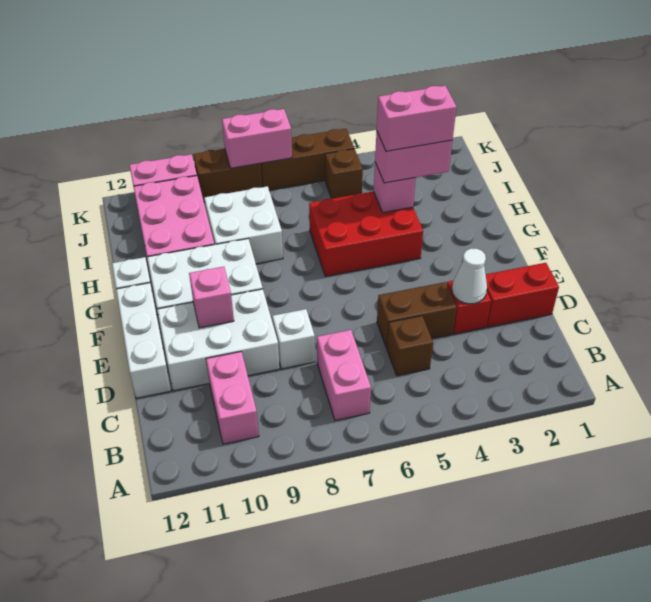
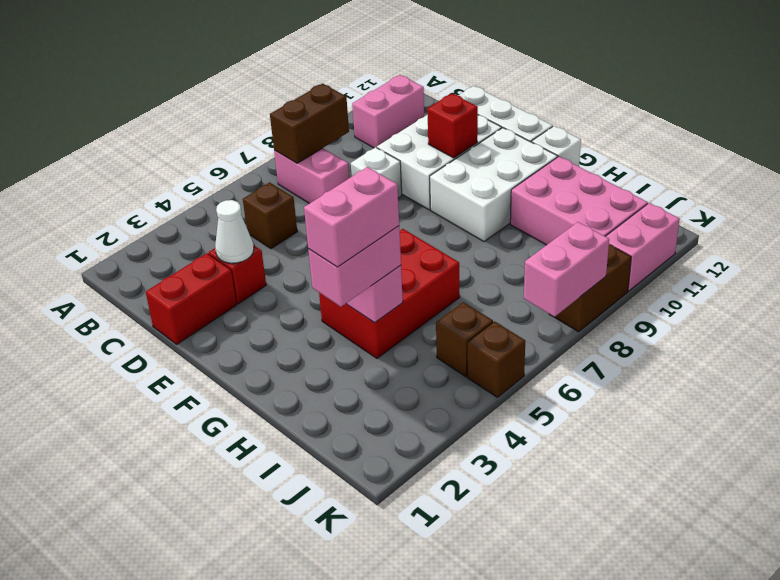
pink brick B10:C10 level 1 -> pink brick B10:B11 level 1
brown brick D4:D5 level 1 -> brown brick B7:B8 level 2
pink brick E10 level 2 -> red brick E10 level 2
white brick H8:I9 level 1 -> none
brown brick K5:K7 level 1 -> brown brick K5 level 1

